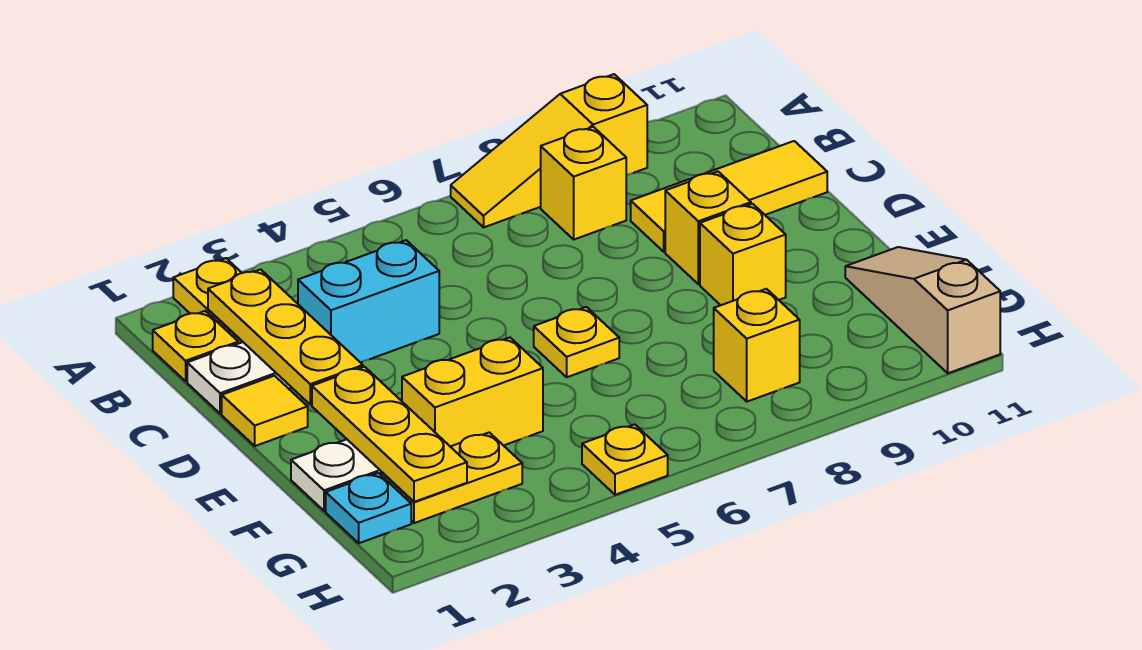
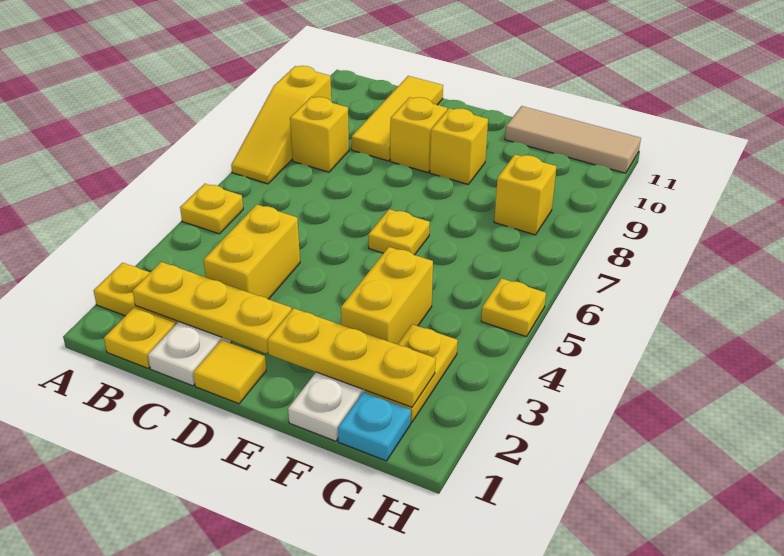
none -> yellow plate A5 level 1
cyan brick C3:C4 level 1 -> yellow brick C3:C4 level 1
tan slope F11:H11 level 1 top H -> tan tile F11:H11 level 1

